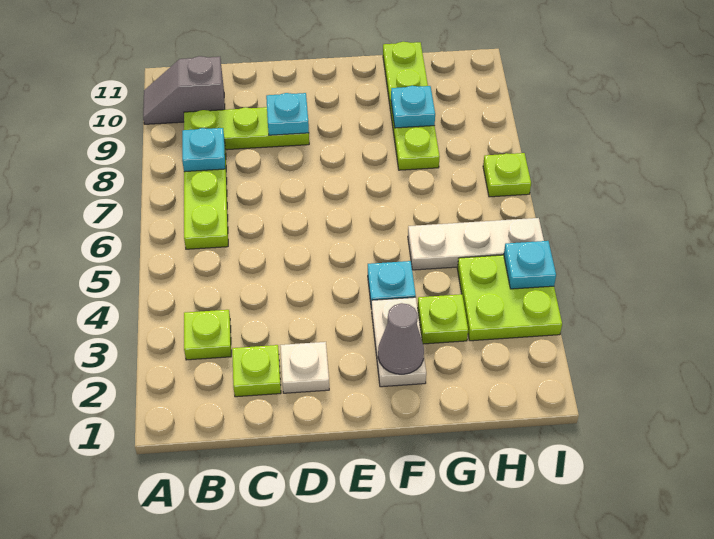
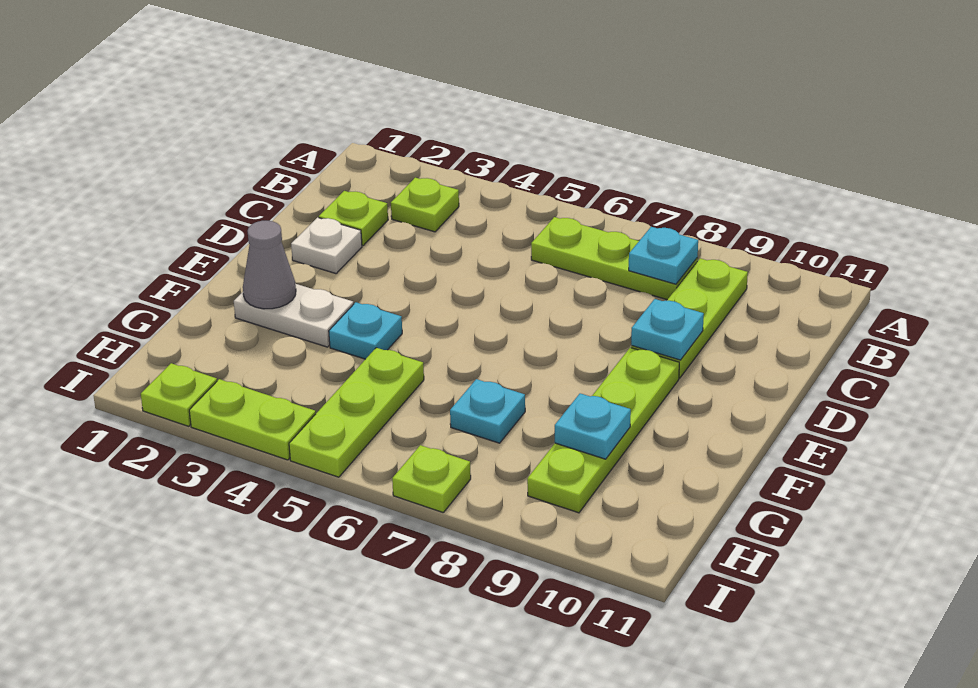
grey slope A10:B10 level 1 top B -> none
lime plate G3 level 1 -> lime plate I2 level 1
white plate G5:I5 level 1 -> lime plate G5:I5 level 1
lime plate G8:G11 level 1 -> lime plate E9:H9 level 1
lime plate H3:I4 level 1 -> lime plate I3:I4 level 1
cyan plate I4 level 2 -> cyan plate G7 level 1

